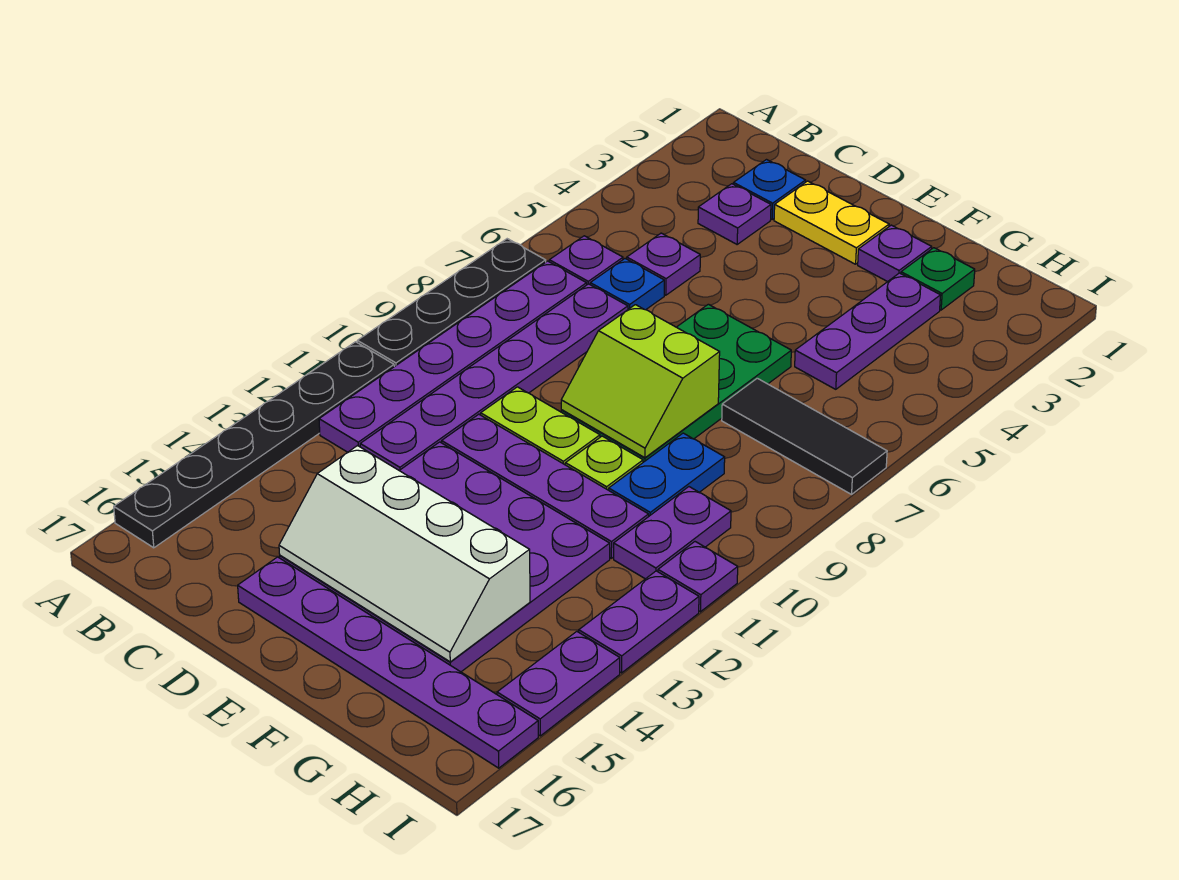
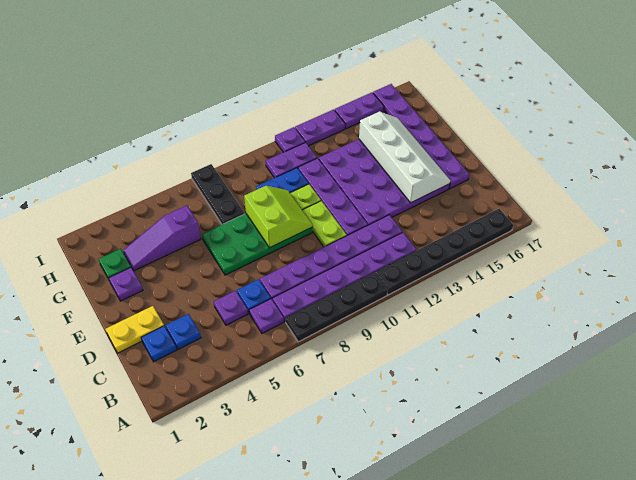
purple plate C3 level 1 -> blue plate C3 level 1
yellow plate D2:E2 level 1 -> yellow plate D1:D2 level 1
purple plate G3:G5 level 1 -> purple slope G3:G5 level 1 top 5
black tile G7:I7 level 1 -> black plate G7:I7 level 1

